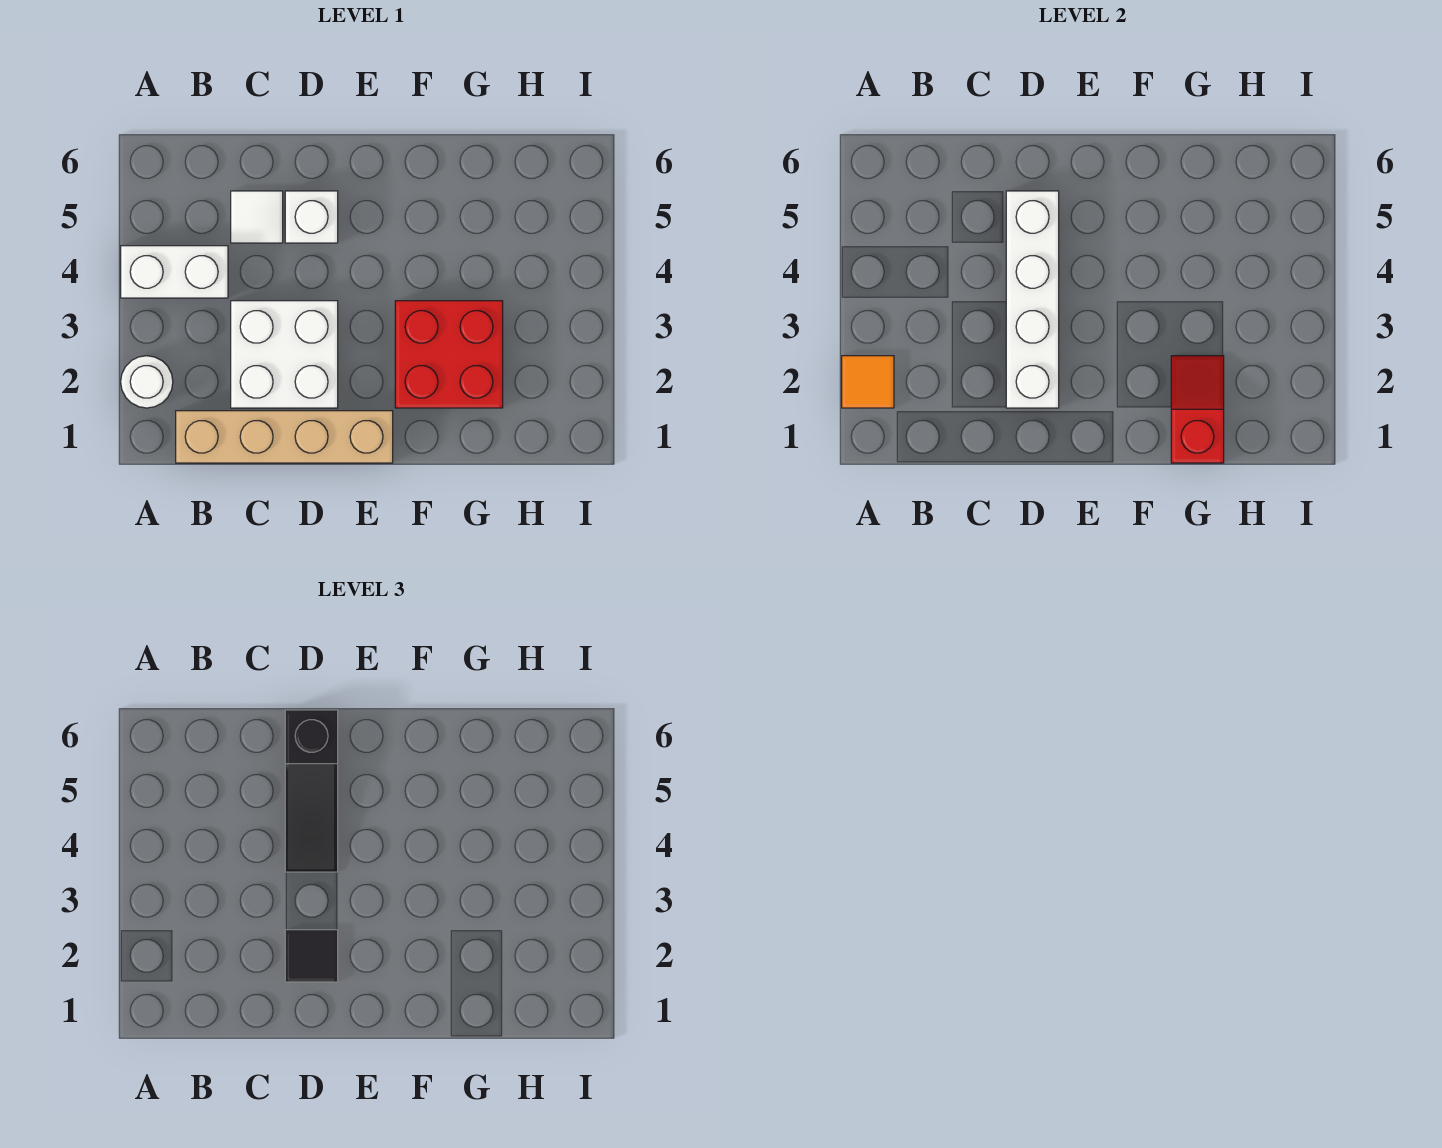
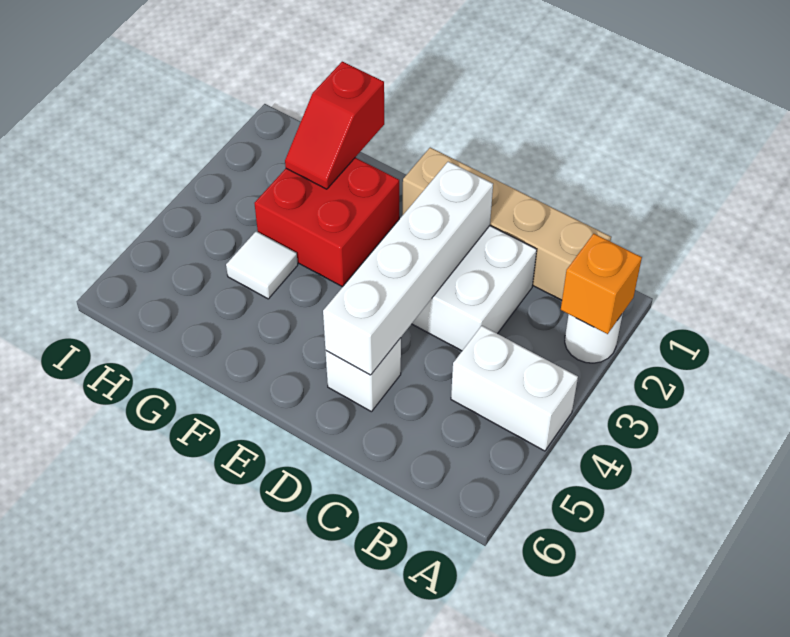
orange tile A2 level 2 -> orange brick A2 level 2
white tile C5 level 1 -> white tile G4 level 1
black tile D2 level 3 -> none
black slope D4:D6 level 3 top 6 -> none

